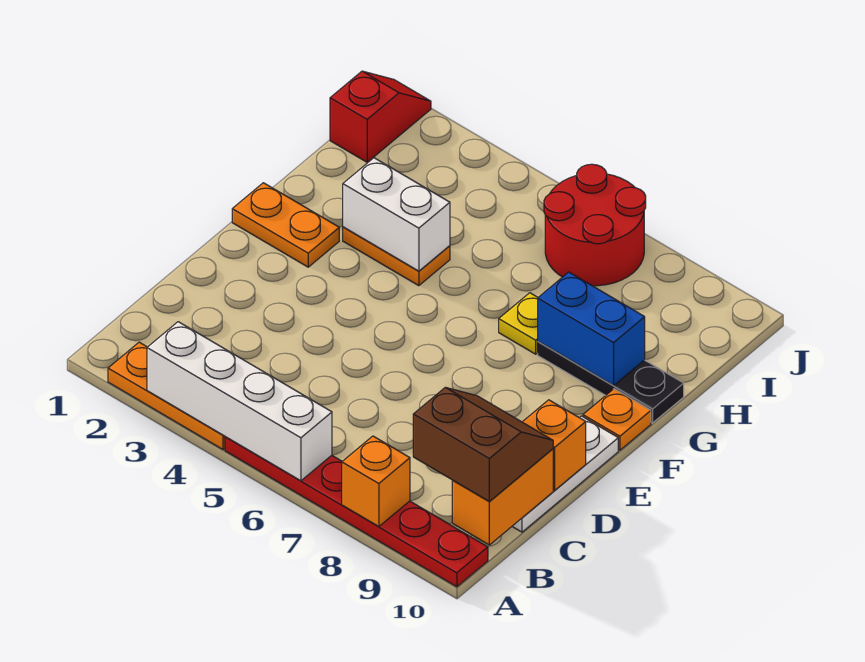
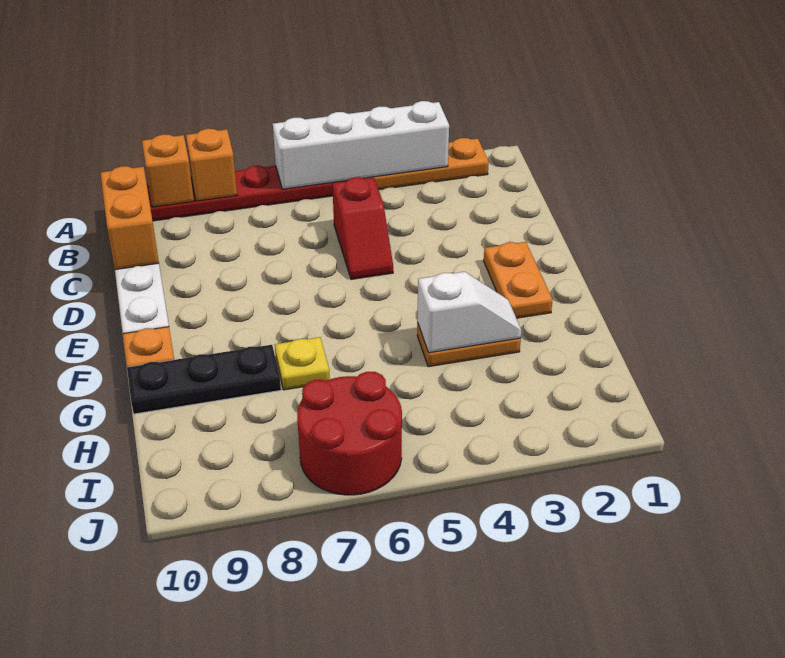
brown slope B9:C10 level 3 top B -> none
orange brick D10 level 2 -> orange brick A9 level 2
orange plate F1:F2 level 1 -> orange plate E2:F2 level 1
white brick G3:G4 level 2 -> white slope G3:G4 level 2 top 4
blue brick G8:G9 level 2 -> none
red slope I1:J1 level 1 top I -> red slope C5:D5 level 1 top C

